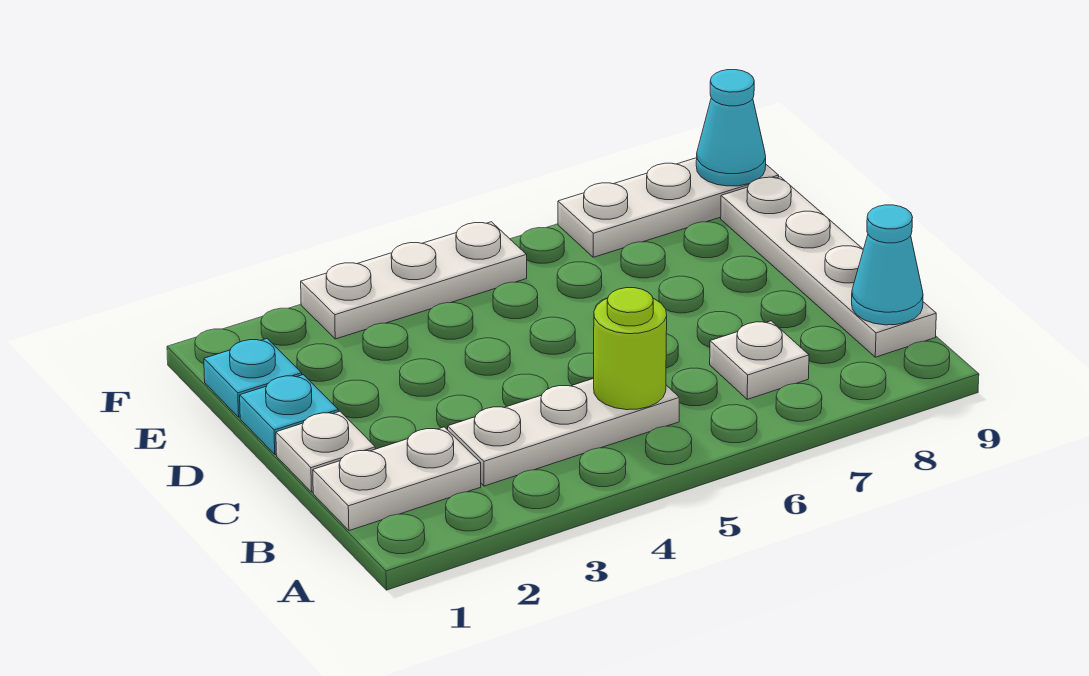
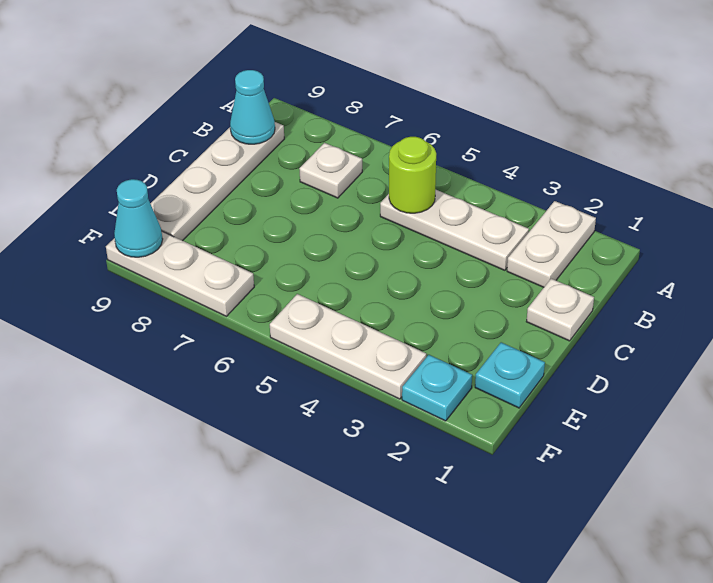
white plate B1:B2 level 1 -> white plate A2:B2 level 1
cyan plate D1 level 1 -> cyan plate F2 level 1

